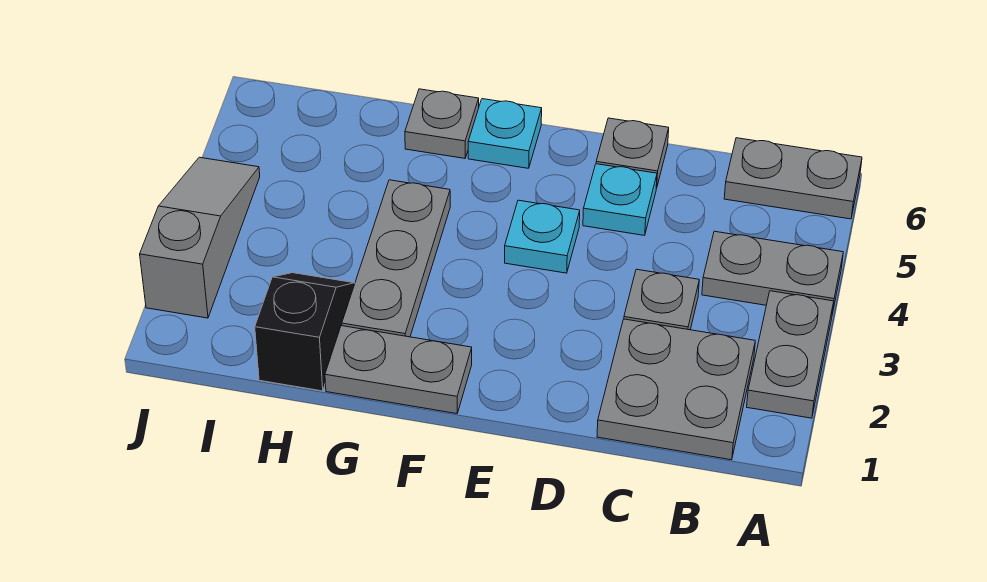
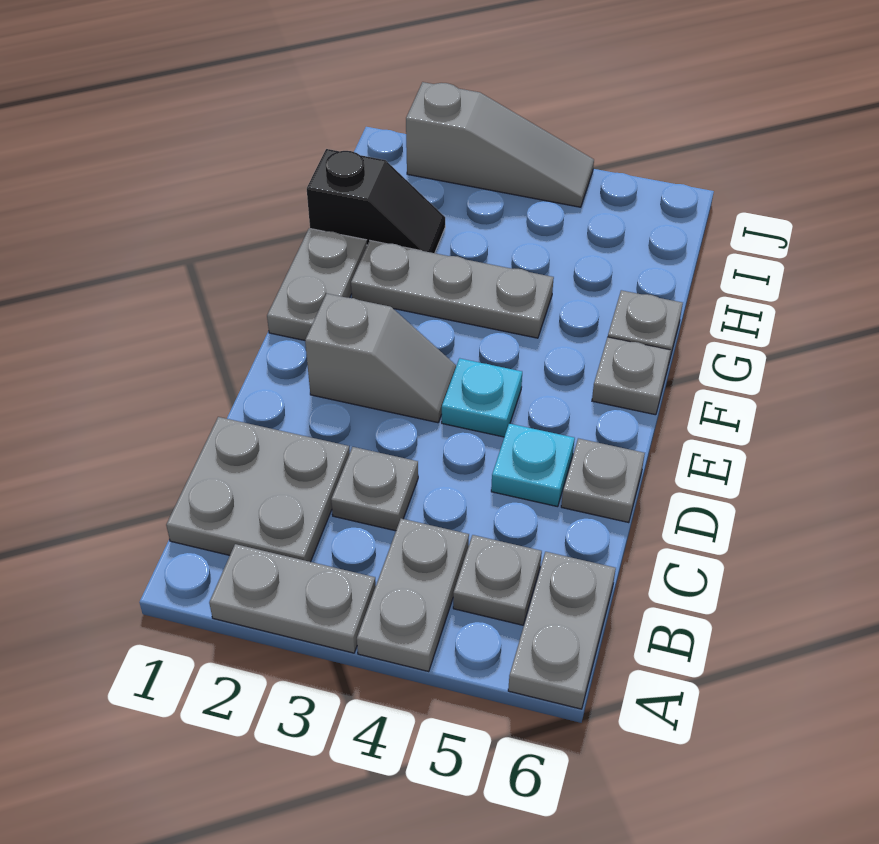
none -> grey plate B5 level 1
none -> grey slope E2:E3 level 1 top 2
cyan plate F6 level 1 -> grey plate F6 level 1

